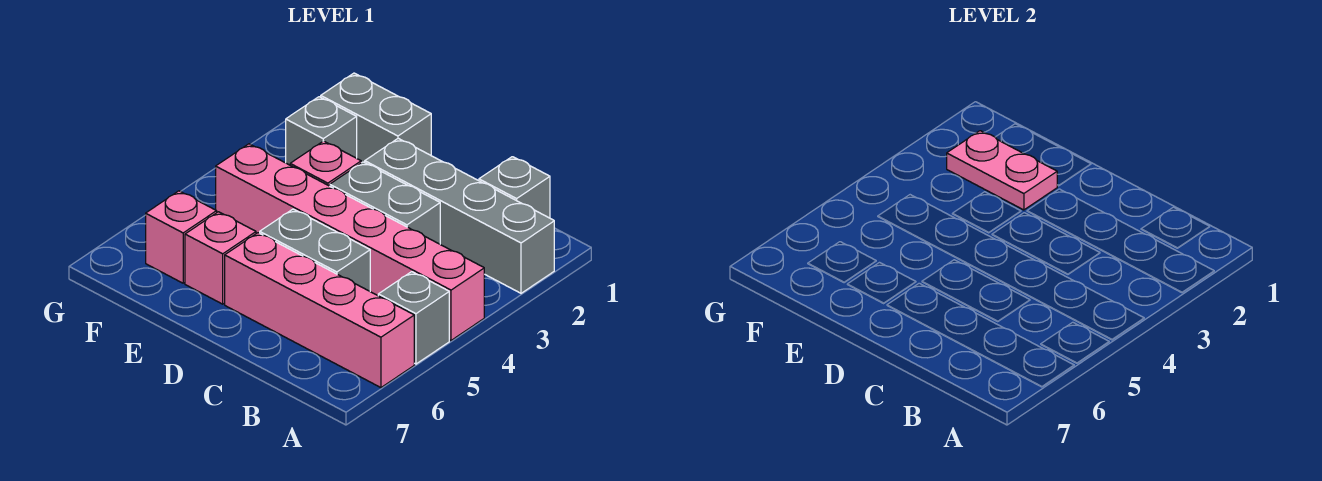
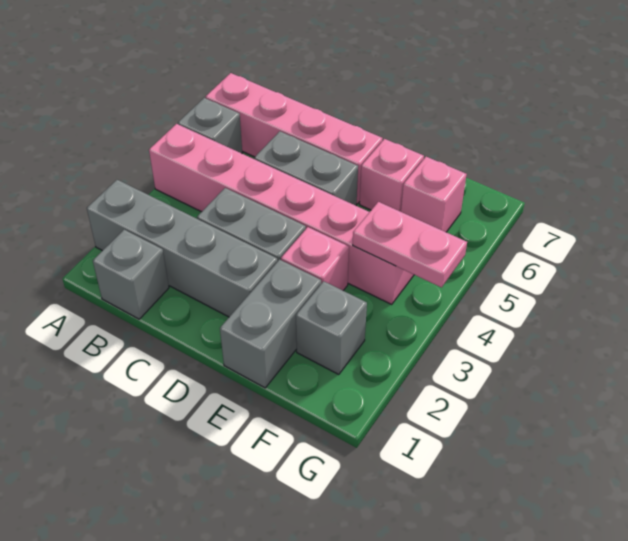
grey brick E1:F1 level 1 -> grey brick E1:E2 level 1
pink plate E2:F2 level 2 -> pink plate F4:G4 level 2

